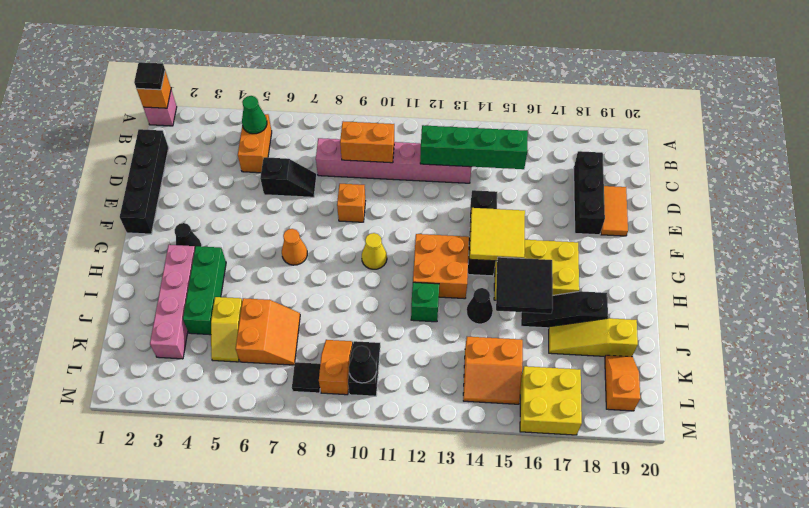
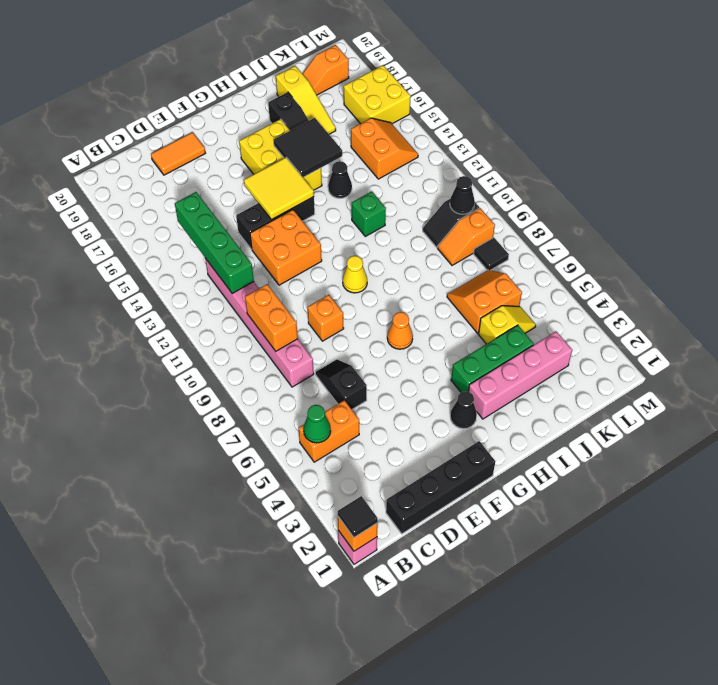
black brick C18:E18 level 1 -> none
orange brick G12:H13 level 1 -> orange brick E12:F13 level 1

